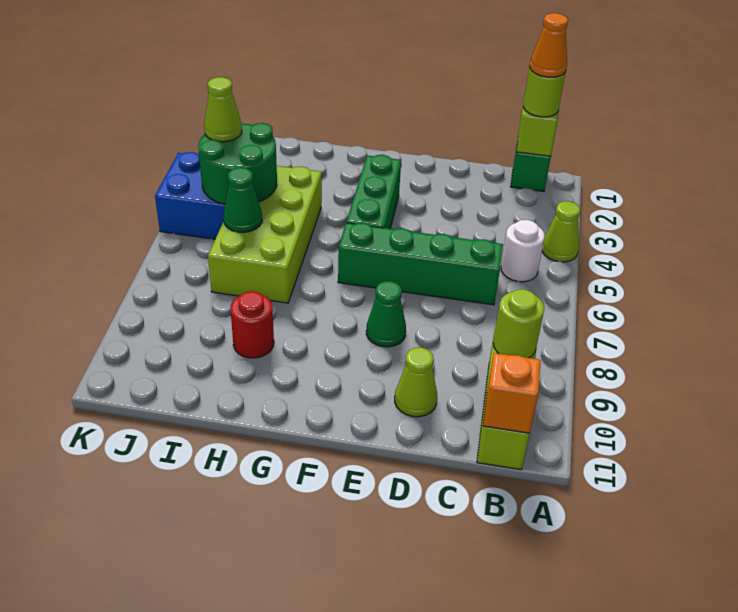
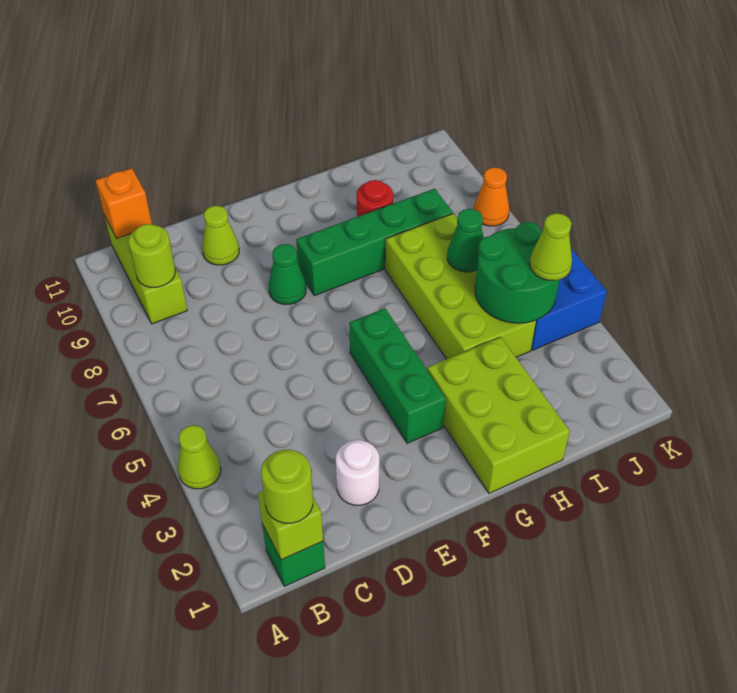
orange cone B1 level 4 -> orange cone K8 level 1
white round brick B5 level 1 -> white round brick D2 level 1
green brick C6:F6 level 1 -> green brick F8:I8 level 1
none -> lime brick G1:H3 level 1

